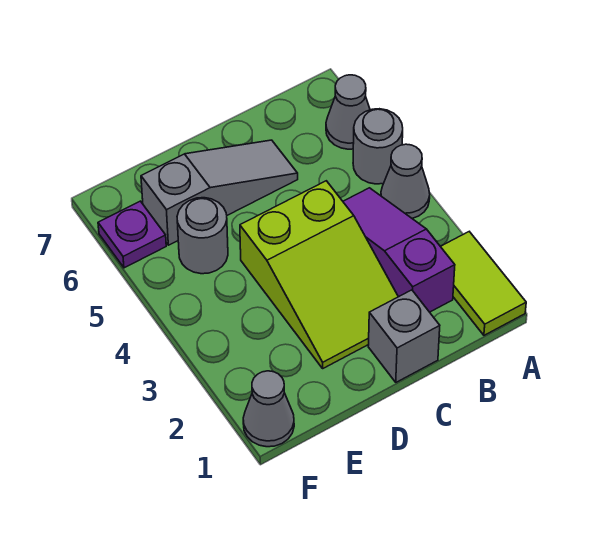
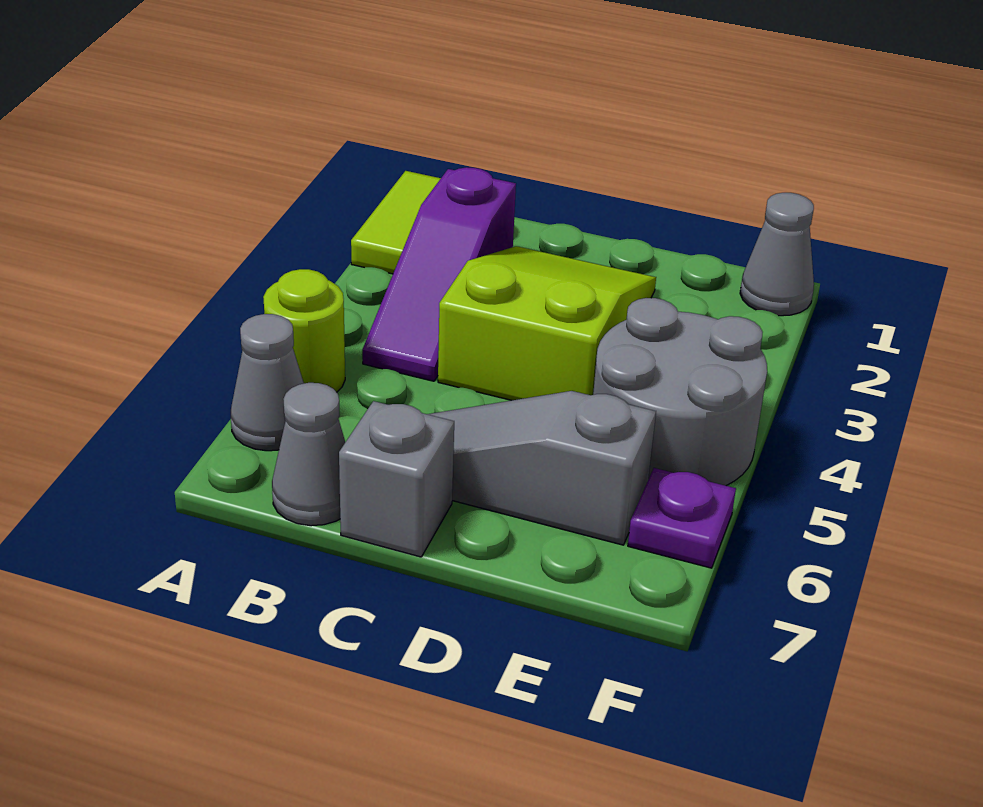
grey cone A4 level 1 -> grey cone B7 level 1
grey round brick A5 level 1 -> lime round brick A5 level 1
grey brick C1 level 1 -> grey brick C7 level 1
grey round brick E5 level 1 -> grey round brick E4:F5 level 1

